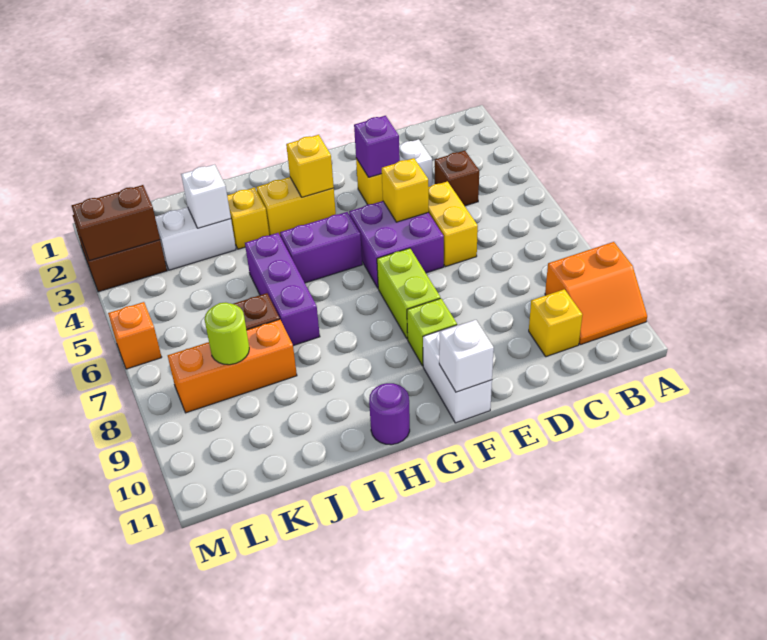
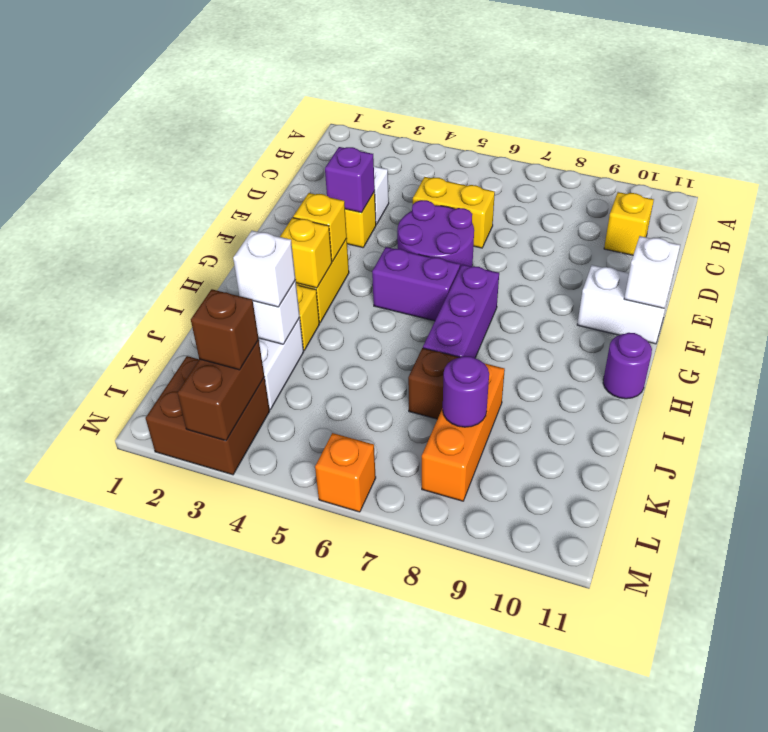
orange slope A9:B10 level 1 top 9 -> none
brown brick C4 level 1 -> brown brick L3 level 3
purple brick E5:F6 level 1 -> purple round brick E5:F6 level 1
yellow brick E5 level 2 -> yellow brick H3 level 2
lime brick F7:F8 level 1 -> none
lime brick F9 level 1 -> none
purple brick G5:H5 level 1 -> purple brick G5:G6 level 1
purple brick I5:I7 level 1 -> purple brick G7:I7 level 1
none -> white brick J3 level 3
lime round brick K8 level 2 -> purple round brick K8 level 2

